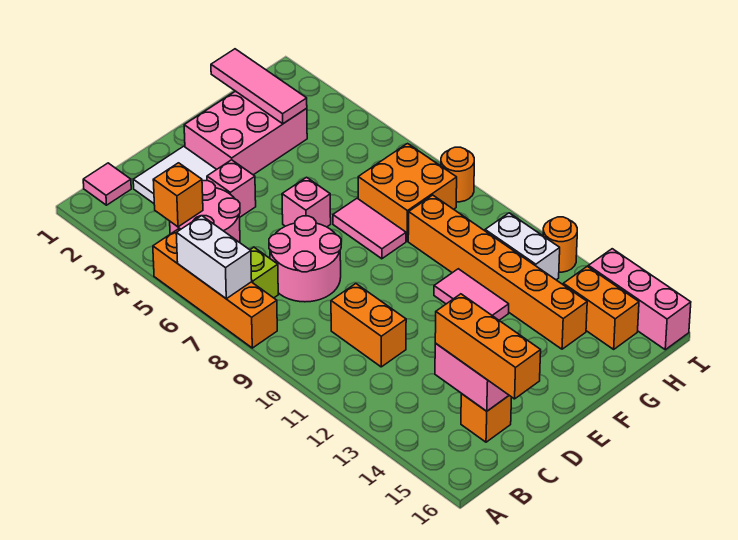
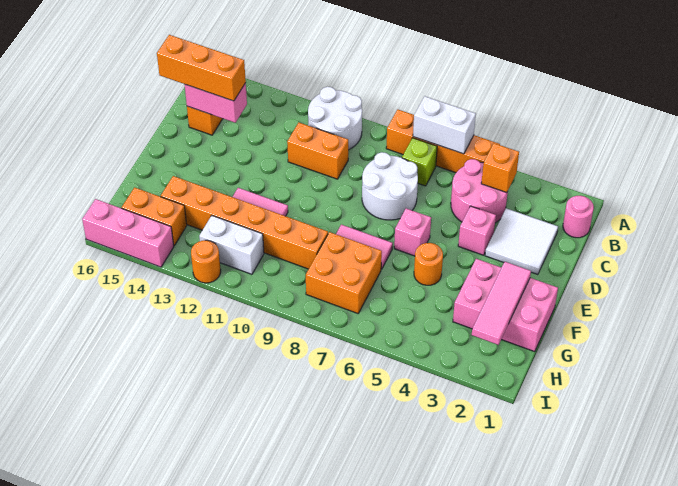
none -> white round brick A10:B11 level 1
pink tile B1 level 1 -> pink round brick B1 level 1
pink round brick C7:D8 level 1 -> white round brick C7:D8 level 1
pink brick E2:G3 level 1 -> pink brick F1:G3 level 1
pink tile G1:G3 level 2 -> pink tile F2:H2 level 2
orange round brick I8 level 1 -> orange round brick F5 level 1

